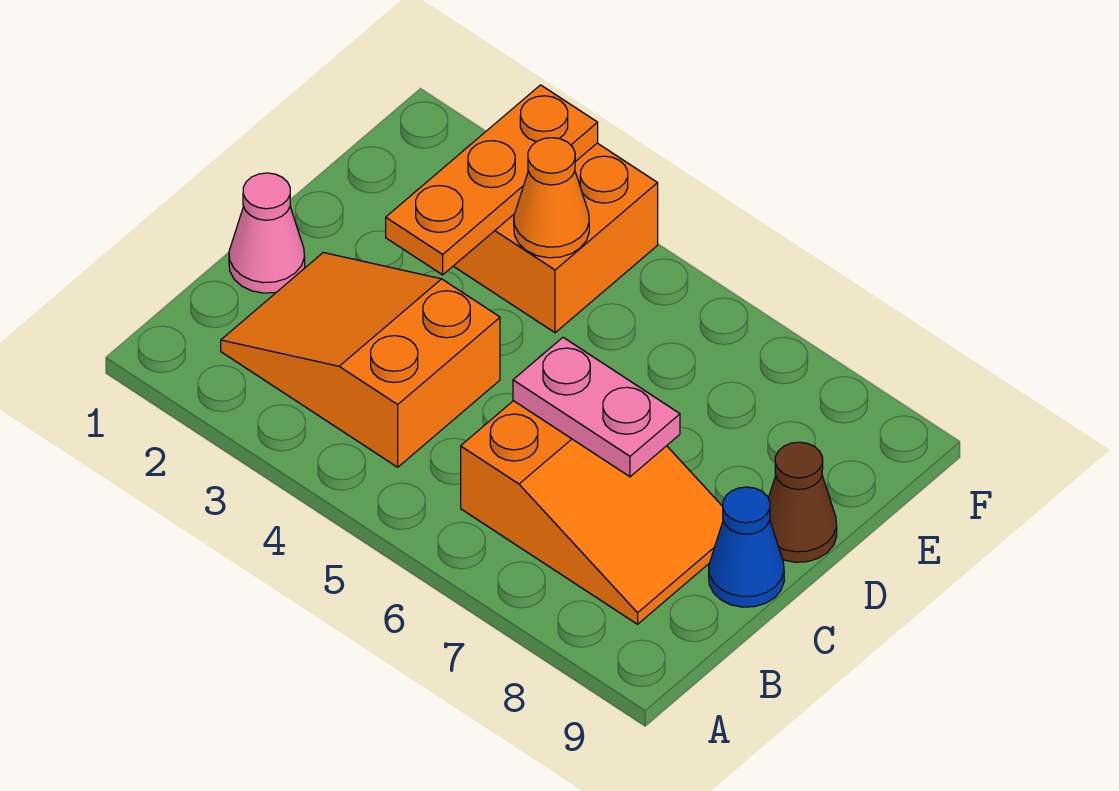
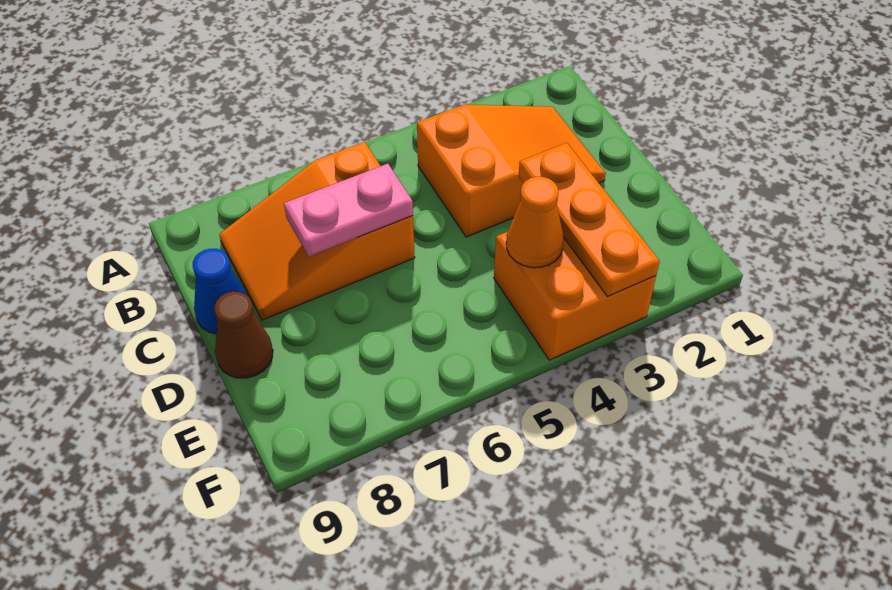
pink cone C1 level 1 -> none

